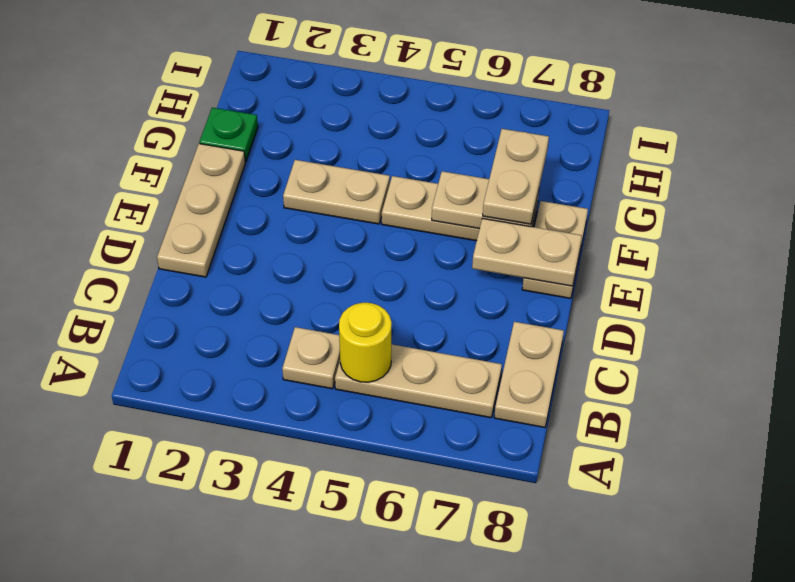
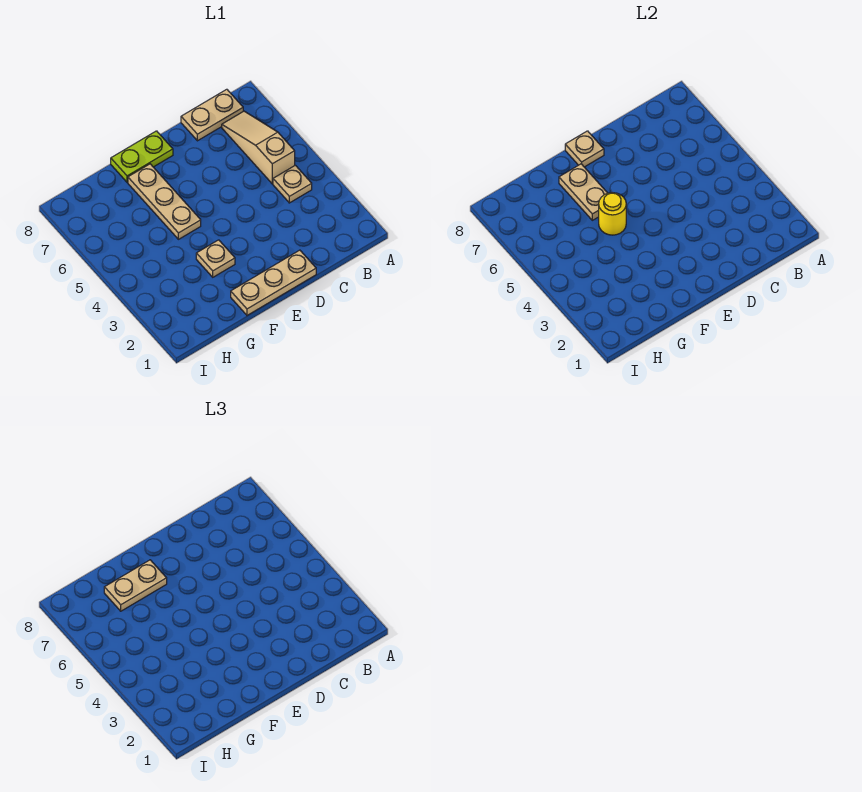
tan plate B5:B7 level 1 -> tan slope B5:B7 level 1 top 5
yellow round brick B5 level 2 -> yellow round brick F5 level 2
tan plate E7:E8 level 2 -> tan plate E8 level 2
tan plate E8:F8 level 1 -> lime plate E8:F8 level 1
tan plate F3:F4 level 1 -> tan plate F3 level 1
green plate G1 level 1 -> none

